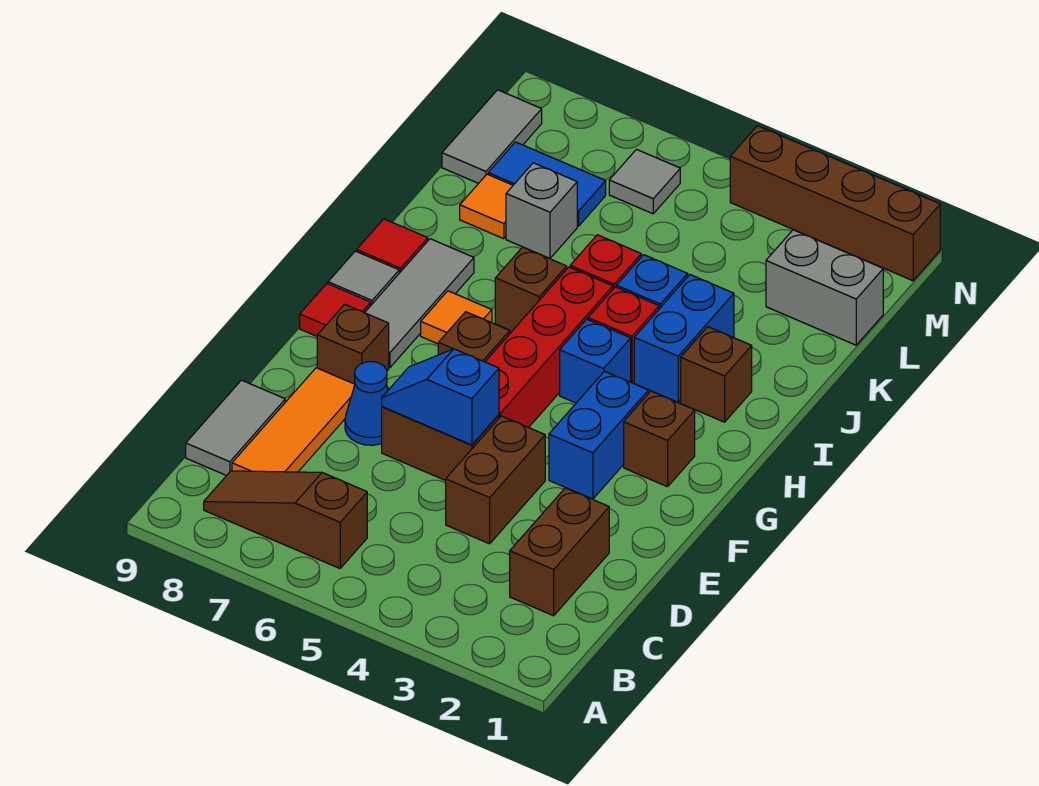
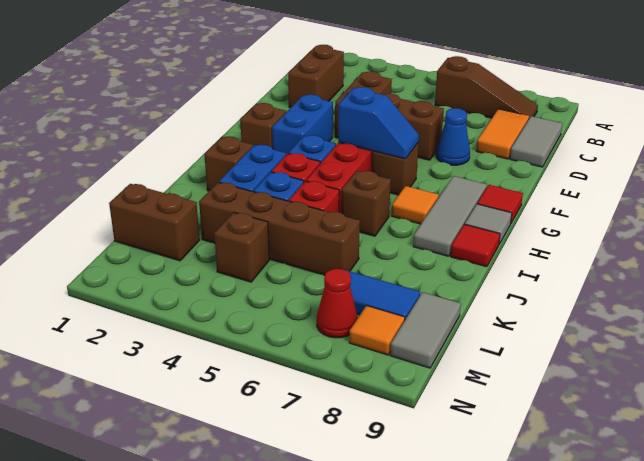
orange tile C8:E8 level 1 -> orange tile C8:D8 level 1
blue slope E5:E6 level 2 top 5 -> blue slope G5:G6 level 2 top 5
brown brick F8 level 1 -> brown brick L4 level 1
grey brick K7 level 1 -> none
orange tile K8 level 1 -> orange tile M8 level 1
grey brick L1:L2 level 1 -> brown brick L1:L2 level 1
grey tile M6 level 1 -> none
none -> red cone M7 level 1
brown brick N1:N4 level 1 -> brown brick K3:K6 level 1

